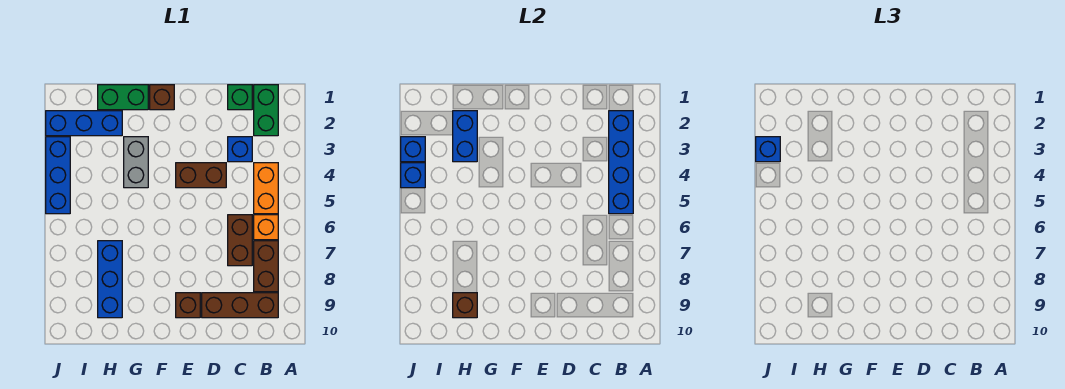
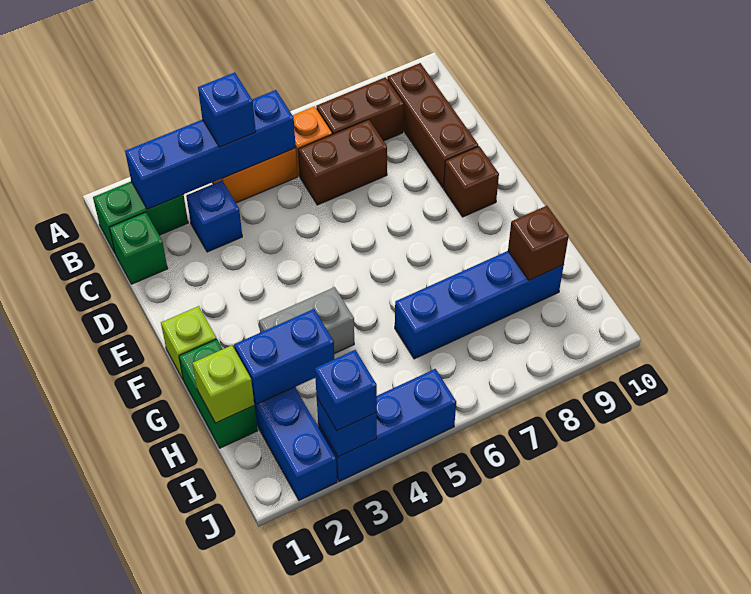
brown brick D4:E4 level 1 -> none
brown brick F1 level 1 -> lime brick F1 level 1
none -> lime brick H1 level 2
blue brick H7:H9 level 1 -> blue brick H6:H9 level 1
blue brick J4 level 2 -> blue brick B4 level 3

